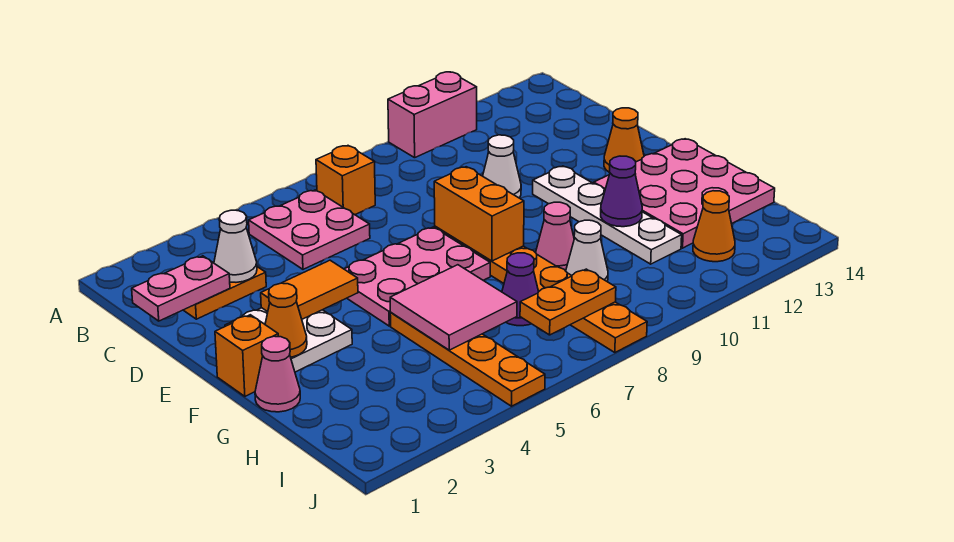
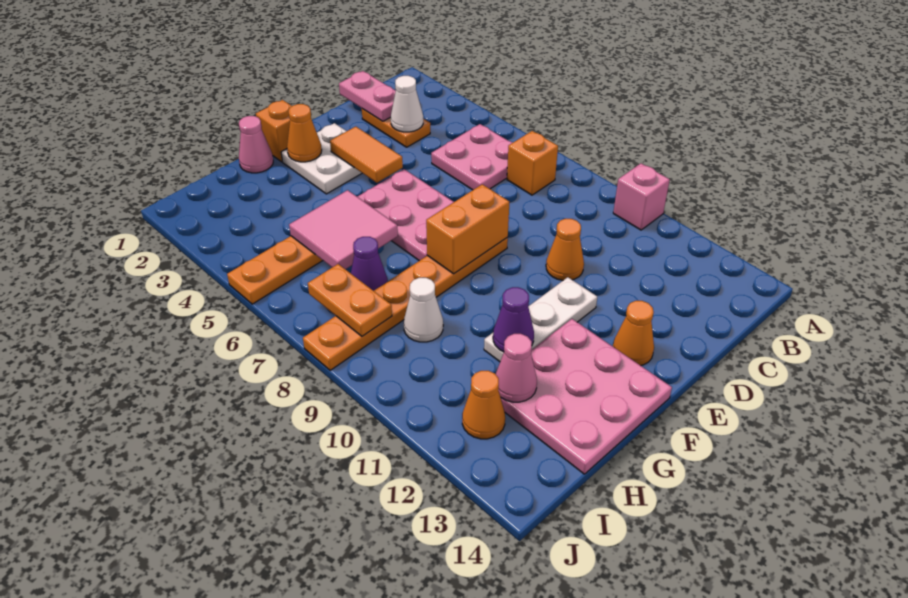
pink brick A10:A11 level 1 -> pink brick A10 level 1
white cone D10 level 1 -> orange cone D10 level 1
white plate E11:H11 level 1 -> white plate E11:G11 level 1
pink cone G9 level 1 -> pink cone H12 level 2

